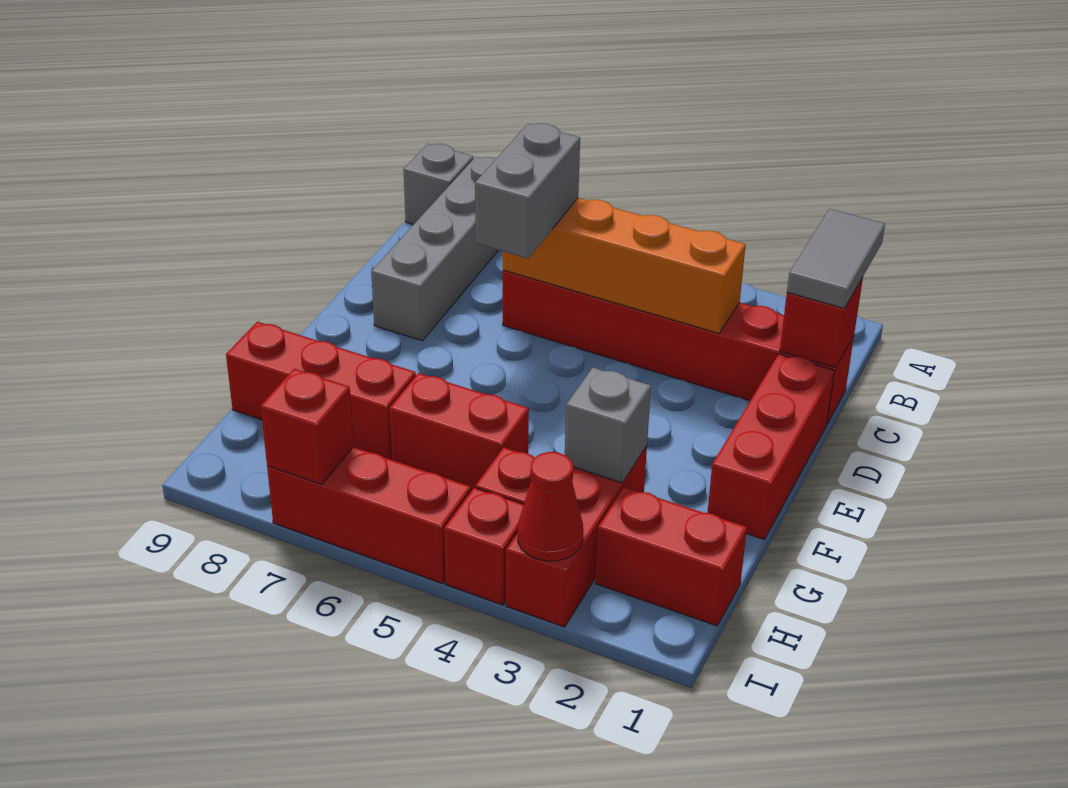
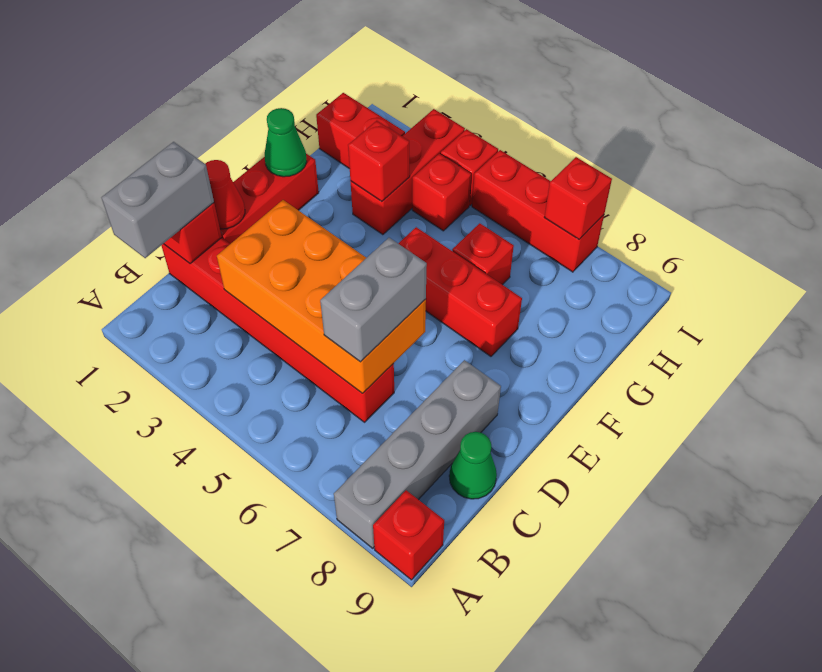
grey brick A9 level 1 -> red brick A9 level 1
grey tile B1:C1 level 3 -> grey brick B1:C1 level 3
orange brick C3:C6 level 2 -> orange brick C3:D6 level 2
none -> green cone C9 level 1
none -> green cone F1 level 2
grey brick G3 level 2 -> red brick G3 level 2
red brick G5:G6 level 1 -> red brick G6 level 1
red brick G7:G9 level 1 -> red brick F5:F7 level 1
red cone I3 level 2 -> red cone D1 level 2

